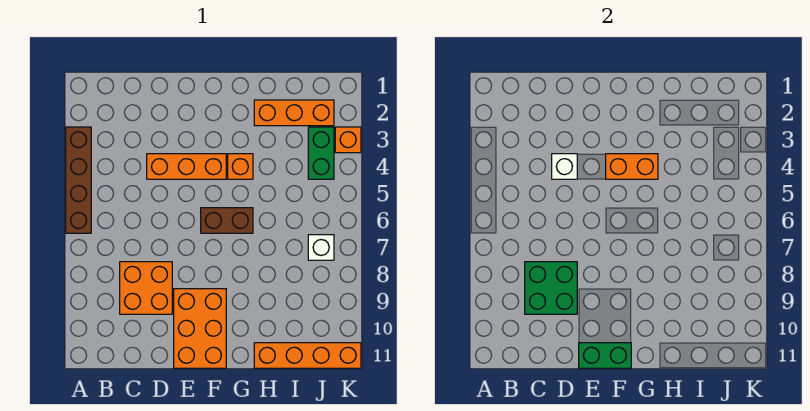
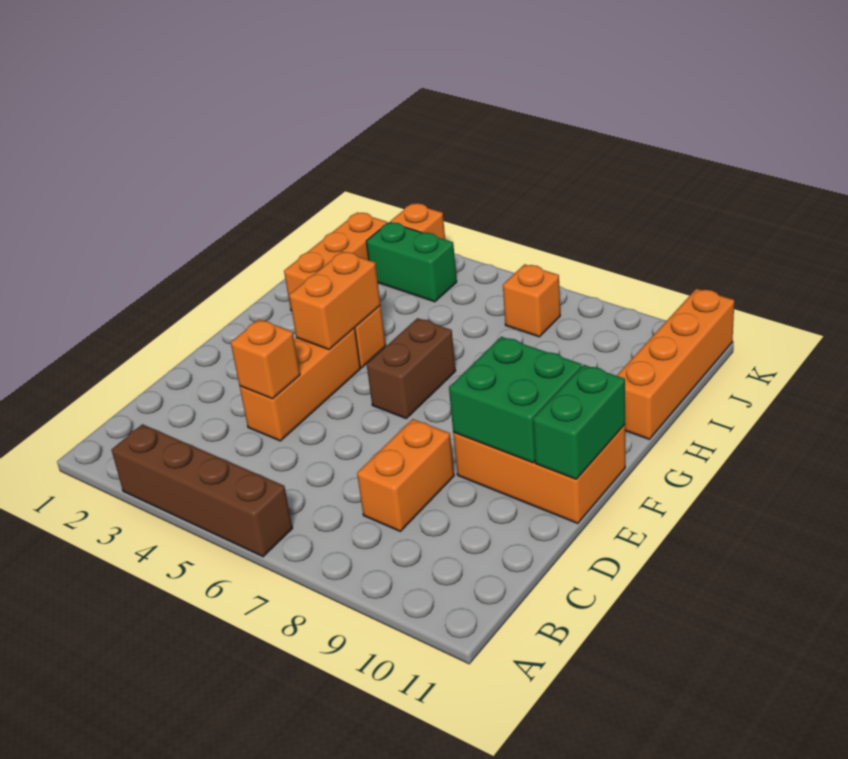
orange brick C8:D9 level 1 -> orange brick C8:D8 level 1
green brick C8:D9 level 2 -> green brick E9:F10 level 2
white brick D4 level 2 -> orange brick D4 level 2
white brick J7 level 1 -> orange brick J7 level 1

